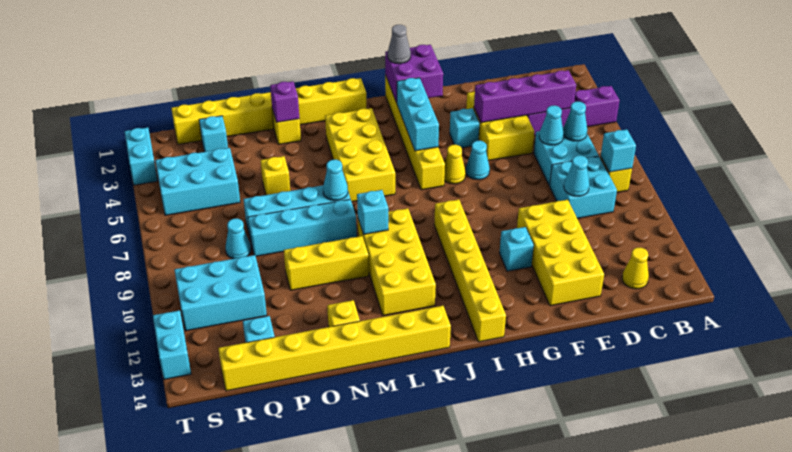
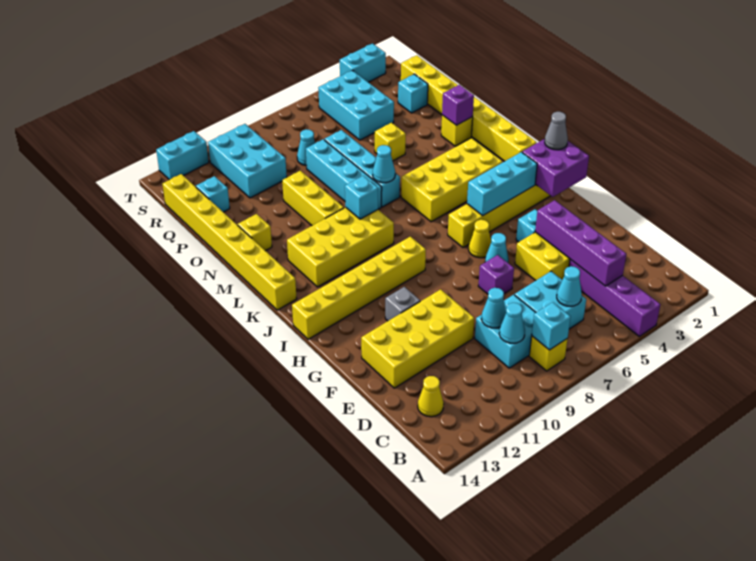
cyan cone D6 level 2 -> cyan cone C9 level 2
none -> purple brick F7 level 1
cyan brick G11 level 1 -> grey brick G11 level 1

